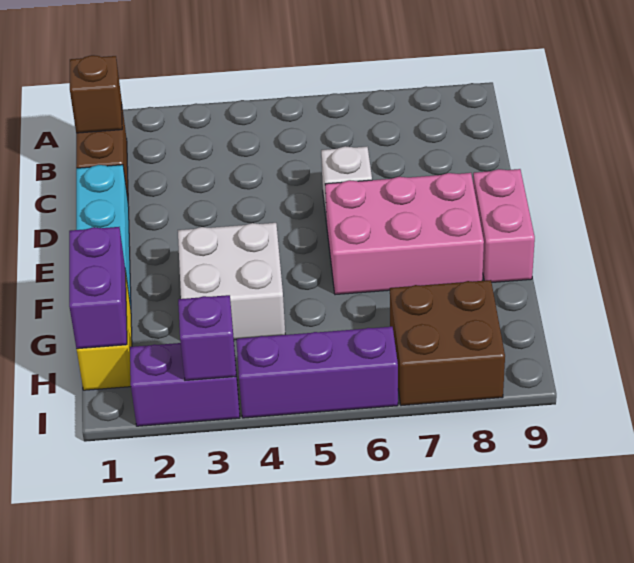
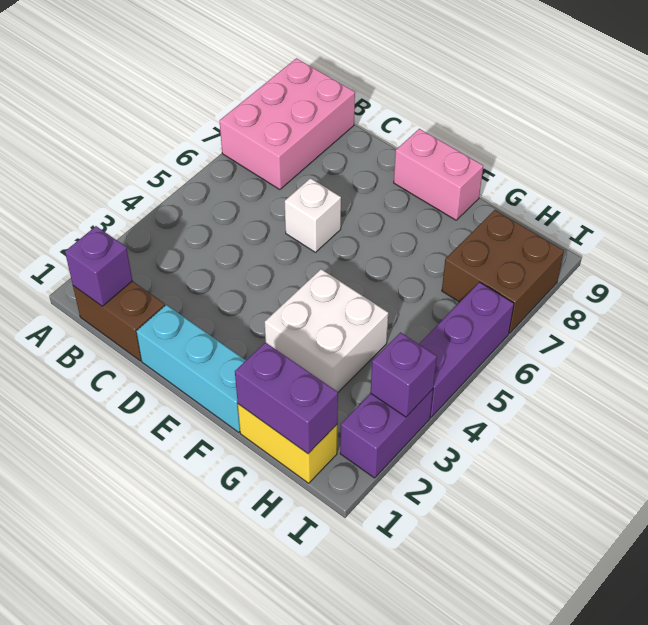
brown brick B1 level 2 -> purple brick B1 level 2
pink brick E6:F8 level 1 -> pink brick A7:B9 level 1

